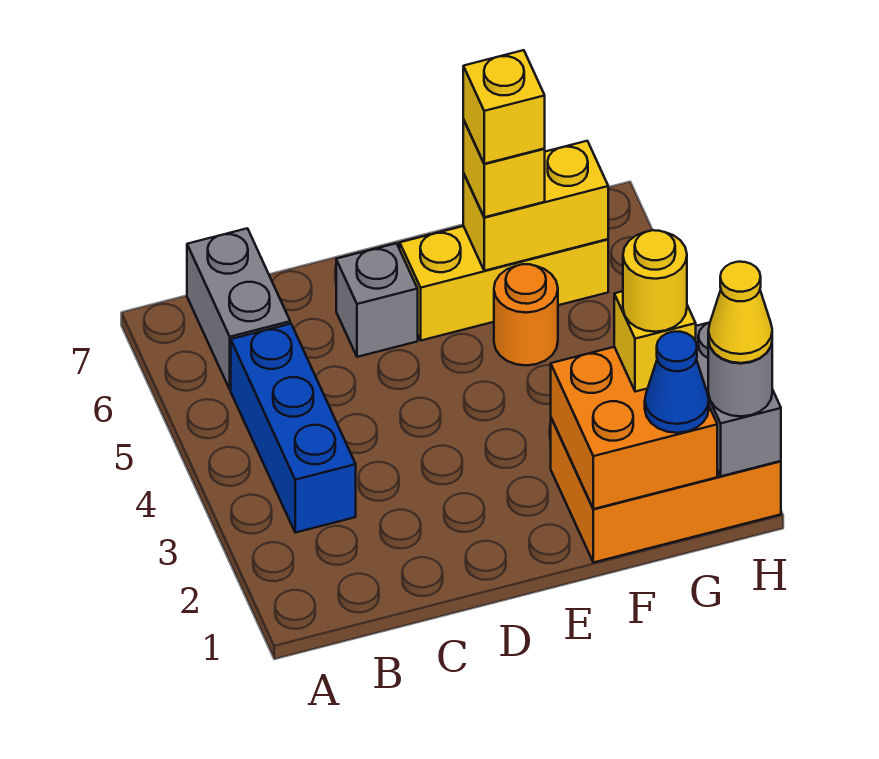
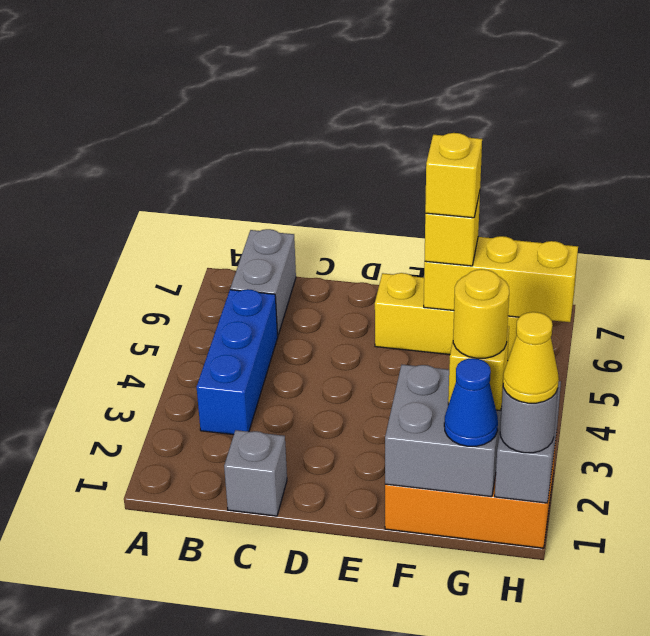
grey brick D6 level 1 -> grey brick C1 level 1
orange brick F1:G2 level 2 -> grey brick F1:G2 level 2
orange round brick F5 level 1 -> none
yellow brick F6:G6 level 2 -> yellow brick F6:H6 level 2

